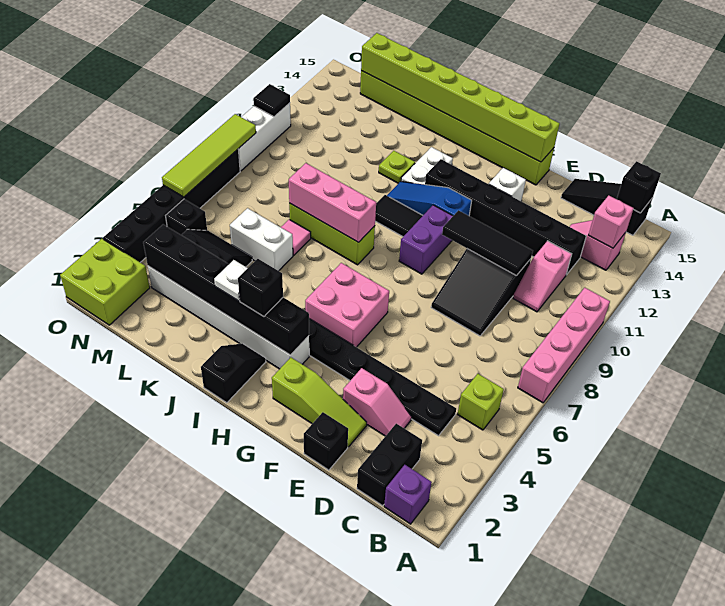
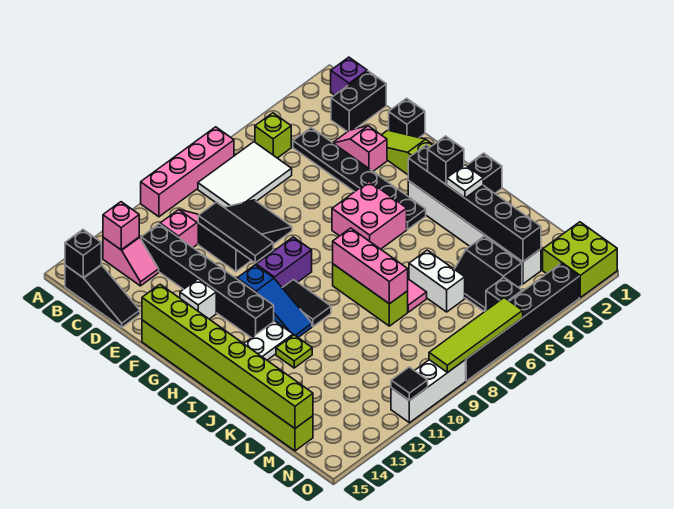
none -> white tile B6:C8 level 1

